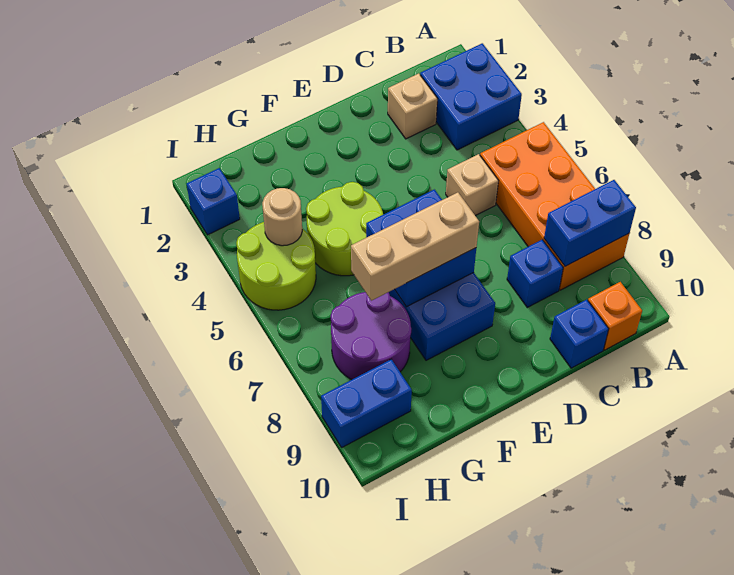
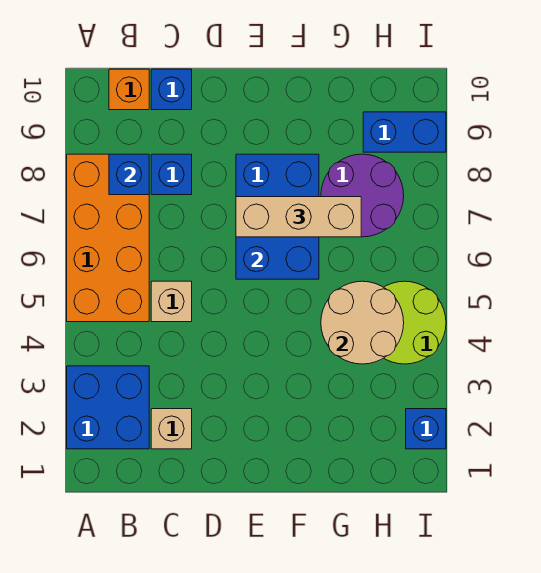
blue brick A8:B8 level 2 -> blue brick B8 level 2
lime round brick F4:G5 level 1 -> none
tan round brick H4 level 2 -> tan round brick G4:H5 level 2

